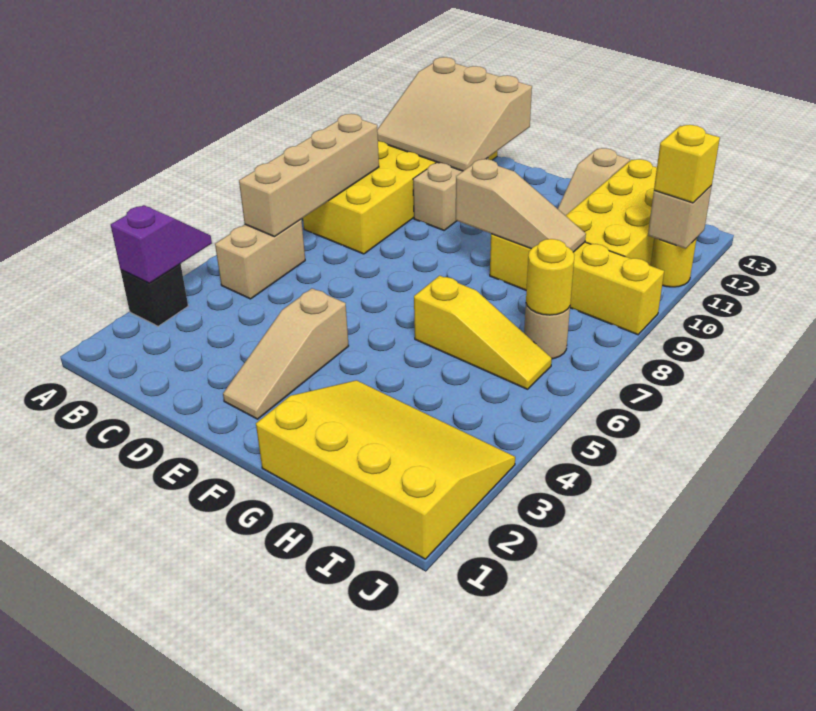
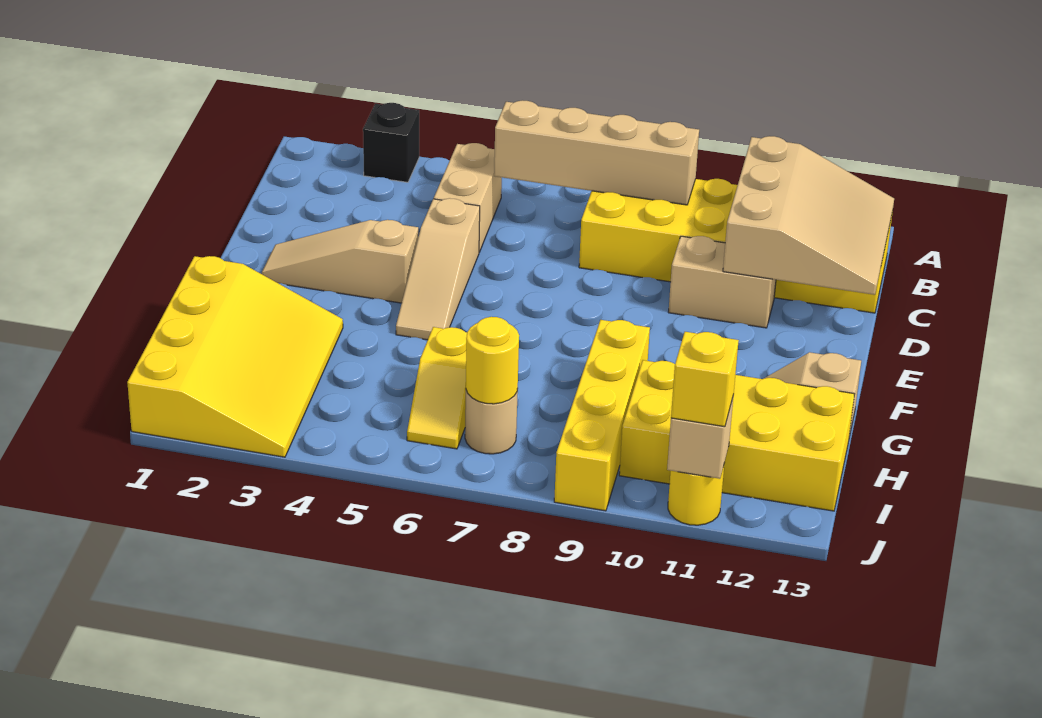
purple slope A3:A4 level 2 top 3 -> none
tan brick B5:B6 level 1 -> tan brick B5:C5 level 1
tan slope B11:D13 level 2 top 13 -> tan slope B11:D13 level 2 top 11
tan slope F9:H9 level 2 top F -> tan slope D5:F5 level 1 top D
yellow slope G6:I6 level 1 top G -> yellow slope H6:I6 level 1 top H

